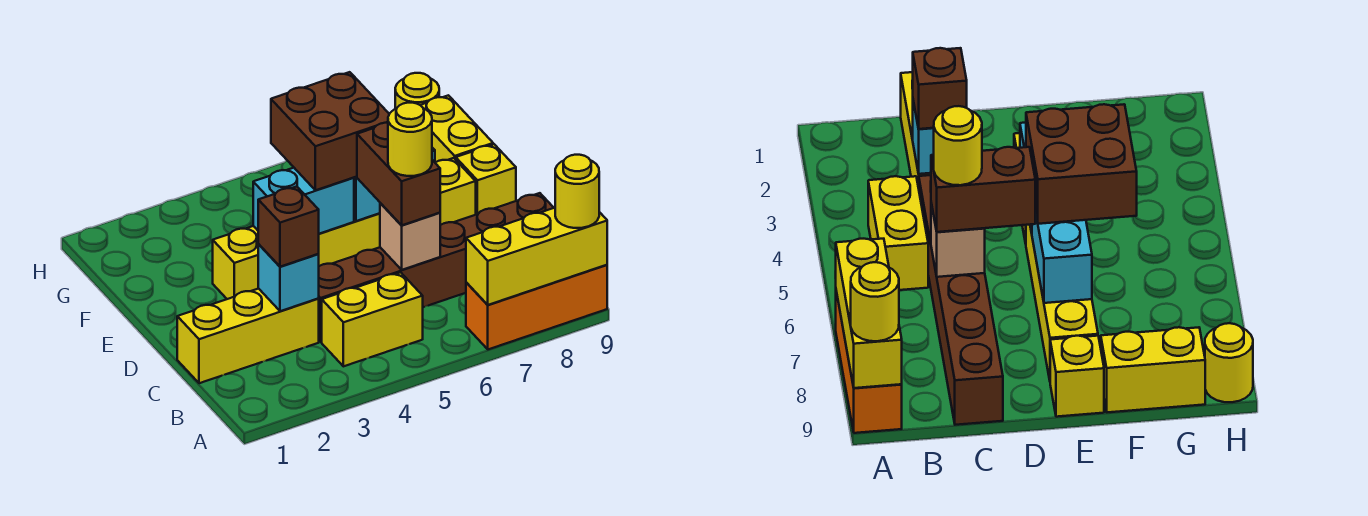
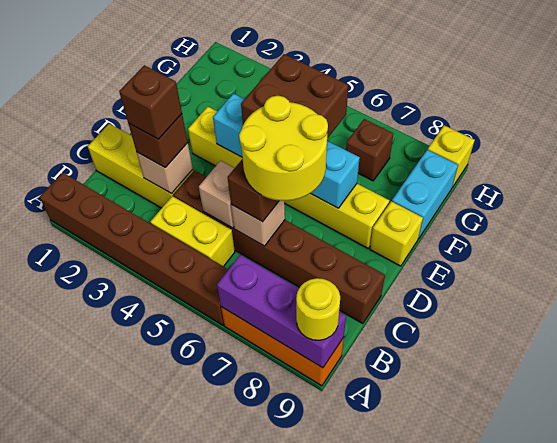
none -> brown brick A1:A6 level 1
yellow brick A7:A9 level 2 -> purple brick A7:A9 level 2
cyan brick C3 level 2 -> tan brick C3 level 2
none -> brown brick C3 level 4
none -> tan brick C5 level 2
yellow round brick C6 level 4 -> yellow round brick C6:D7 level 4
yellow brick F9:G9 level 1 -> cyan brick F9:G9 level 1
none -> brown brick G7 level 1
yellow round brick H9 level 1 -> yellow brick H9 level 1

